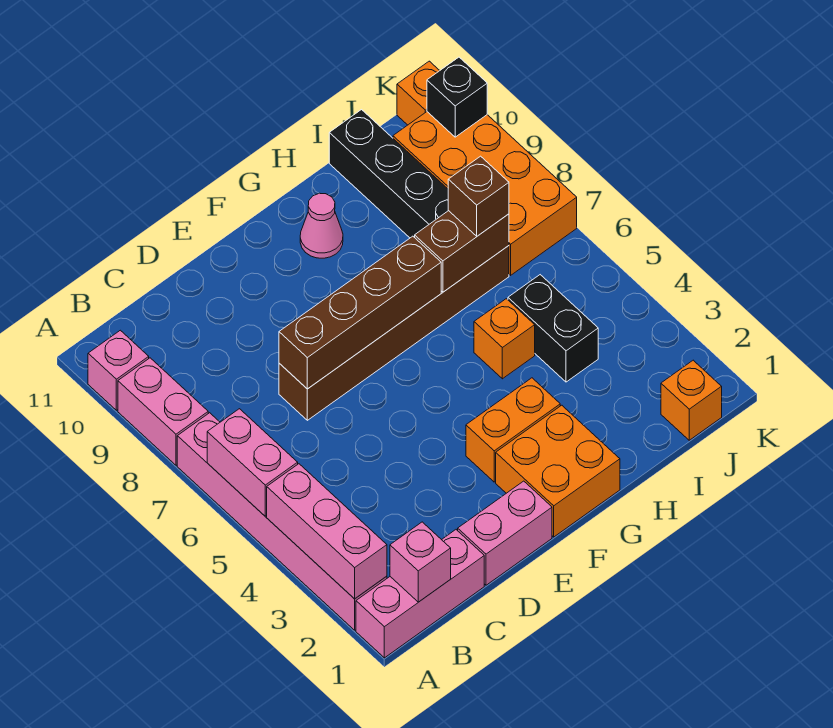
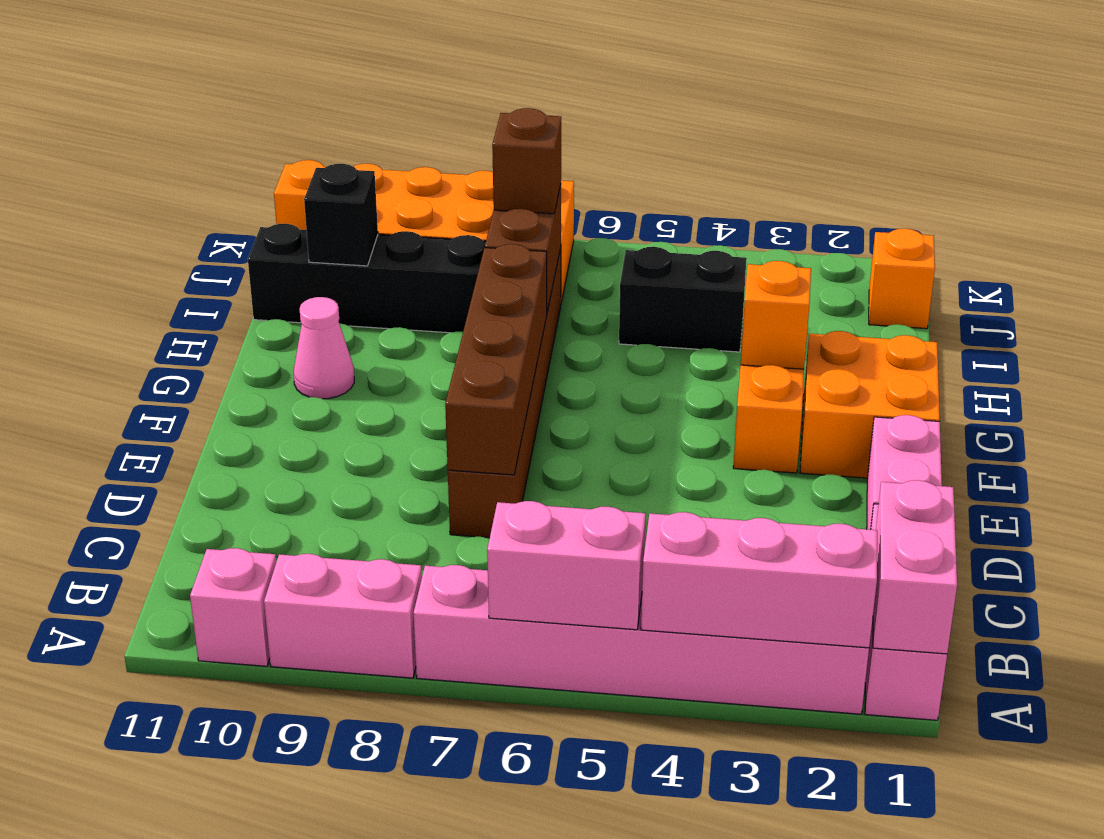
pink brick B1 level 2 -> pink brick A1:B1 level 2
orange brick H5 level 1 -> orange brick G3 level 2
black brick K10 level 2 -> black brick I10 level 2

